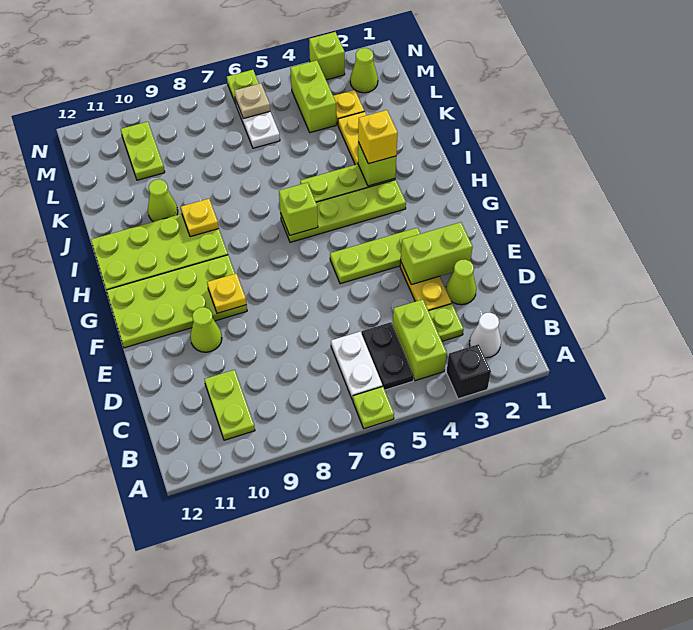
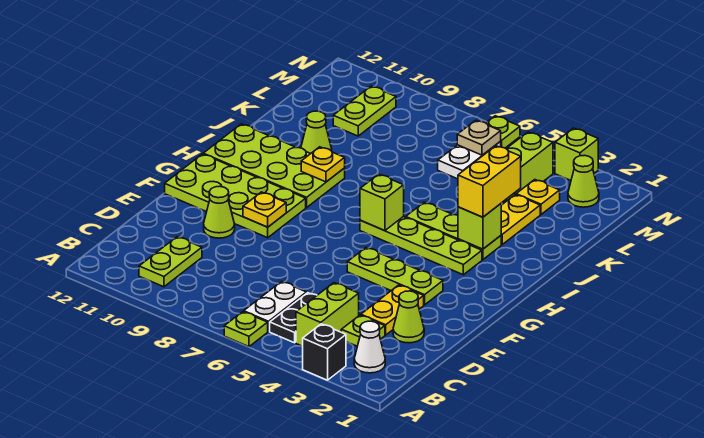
lime brick E2:E3 level 2 -> none
yellow brick I3 level 3 -> yellow brick I3:J3 level 3

